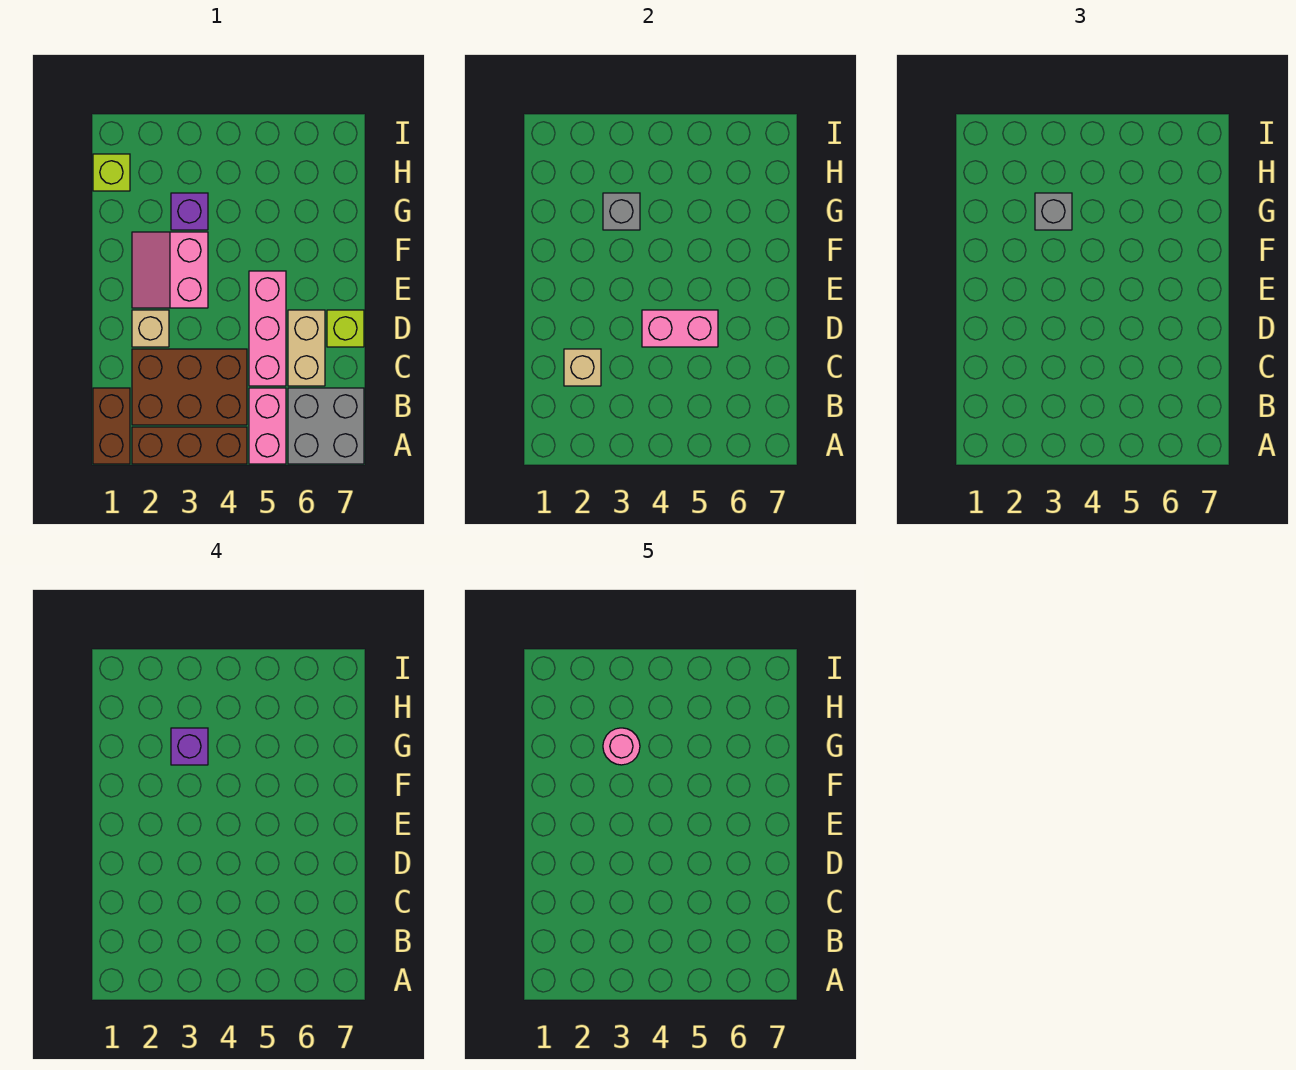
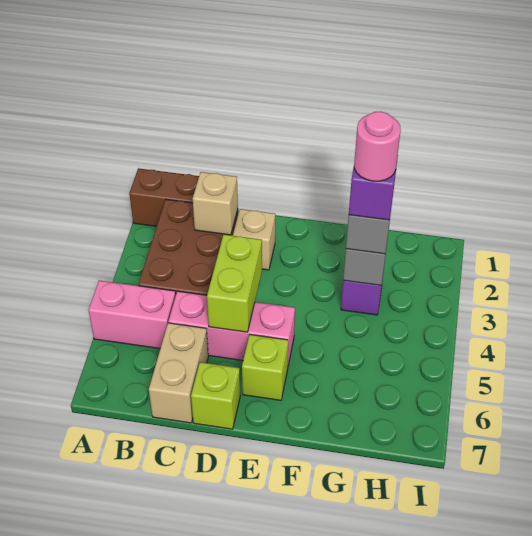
brown brick A2:A4 level 1 -> none
grey brick A6:B7 level 1 -> none
tan brick C6:D6 level 1 -> tan brick C6:C7 level 1
pink brick D4:D5 level 2 -> lime brick D4:D5 level 2
pink slope E2:F3 level 1 top 3 -> none
lime brick H1 level 1 -> lime brick E6 level 1

